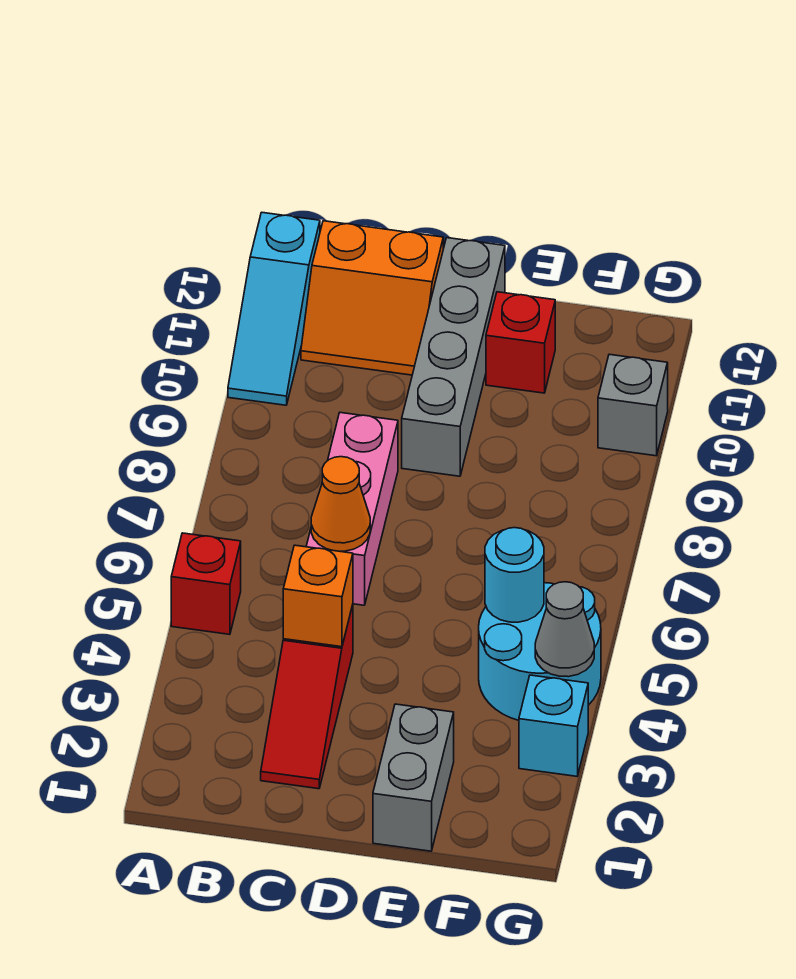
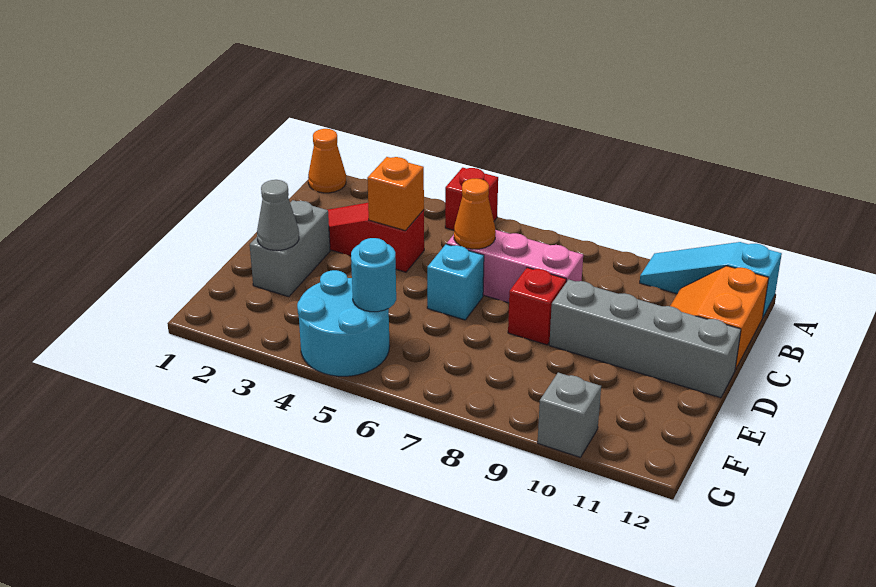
none -> orange cone A1 level 1
grey brick E1:E2 level 1 -> grey brick D2:E2 level 1
red brick E11 level 1 -> red brick D8 level 1
cyan brick G3 level 1 -> cyan brick D6 level 1
grey cone G4 level 2 -> grey cone E2 level 2

